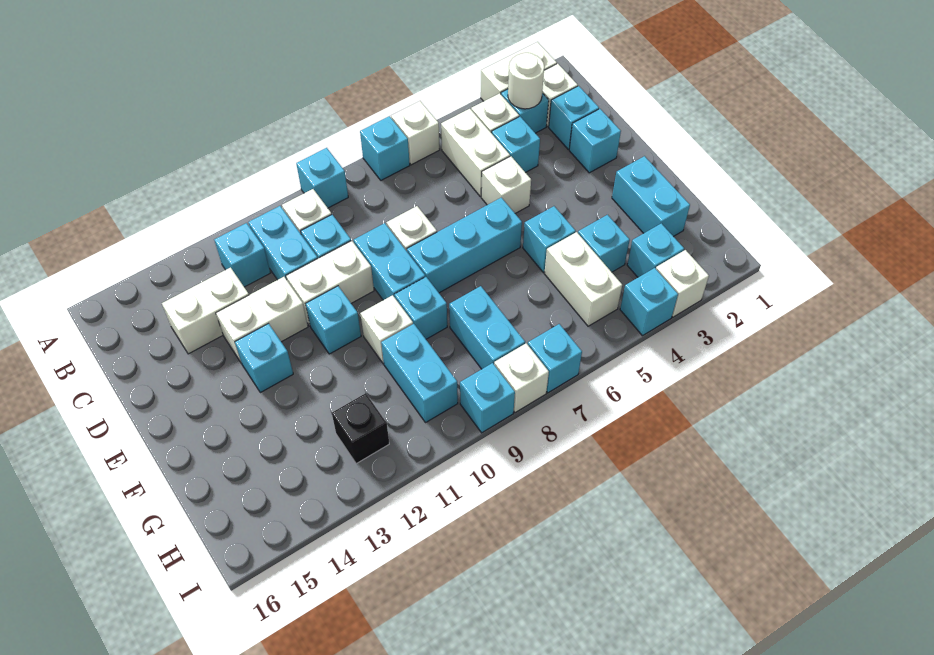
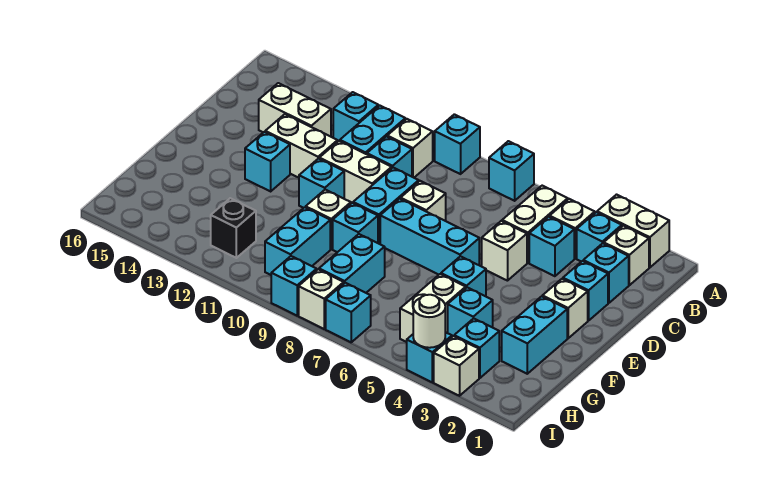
white brick A6 level 1 -> white brick E2 level 1
white round brick B3 level 2 -> white round brick I4 level 2

